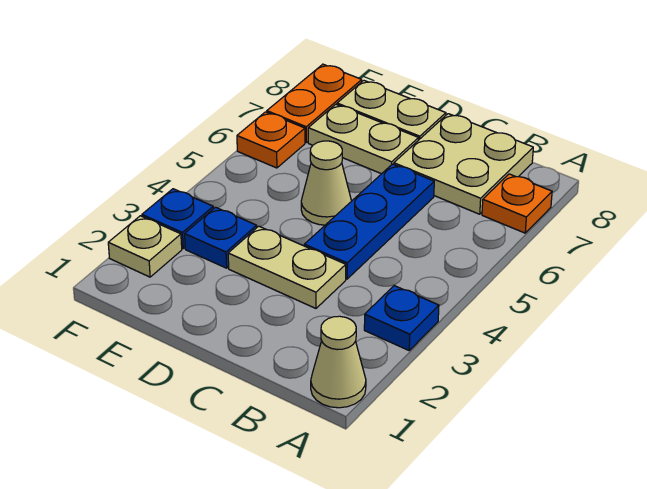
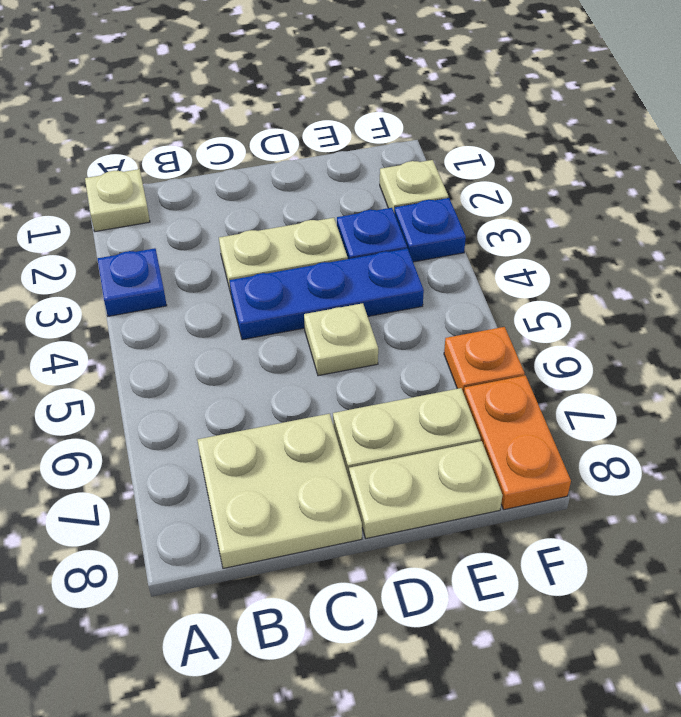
tan cone A1 level 1 -> tan plate A1 level 1
orange plate A7 level 1 -> none
blue plate C4:C6 level 1 -> blue plate C4:E4 level 1
tan cone D5 level 1 -> tan plate D5 level 1

